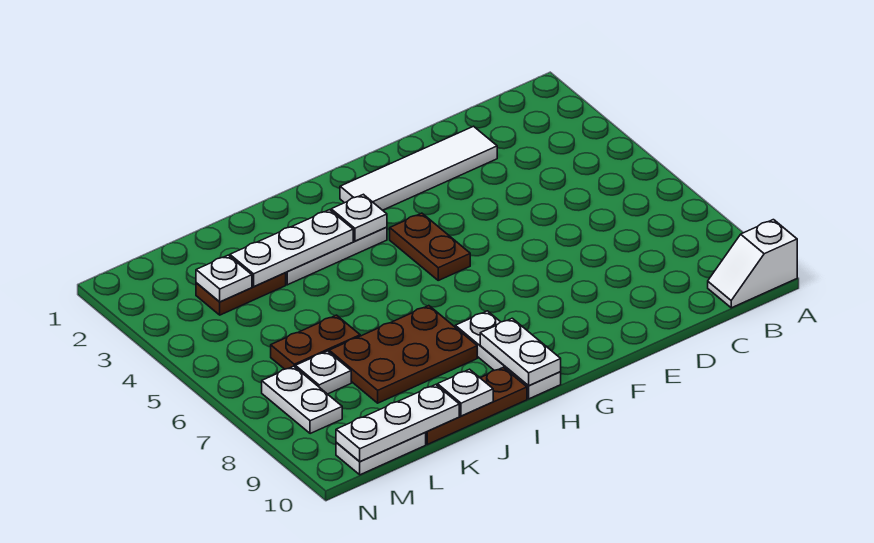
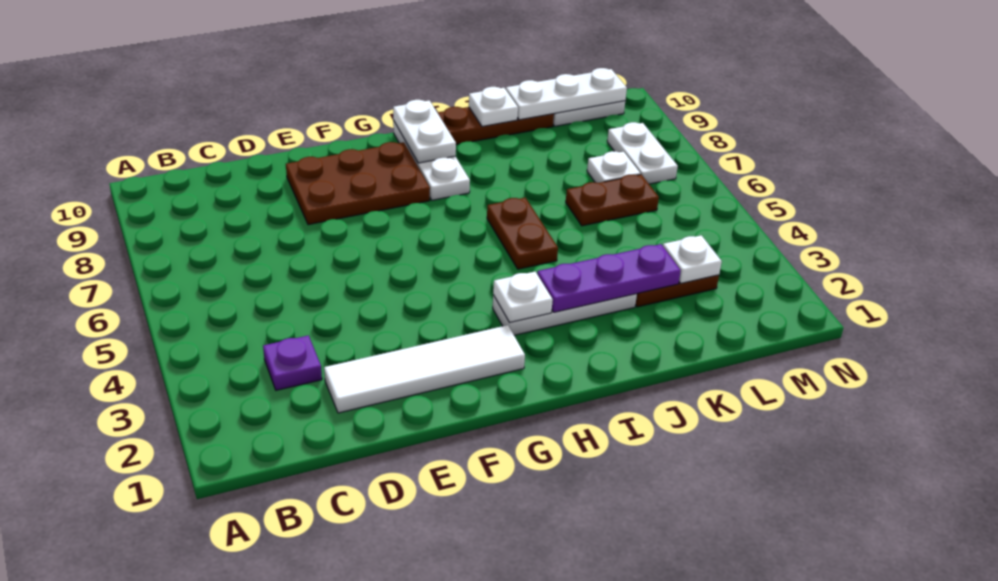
white slope A10:B10 level 1 top A -> none
none -> purple plate C3 level 1
brown plate G4:G5 level 1 -> brown plate I5:I6 level 1
white plate I3:K3 level 2 -> purple plate I3:K3 level 2
brown plate I7:K8 level 1 -> brown plate E8:G9 level 1

